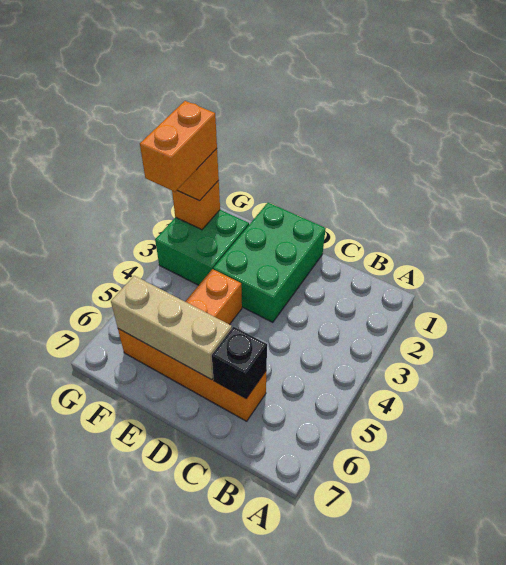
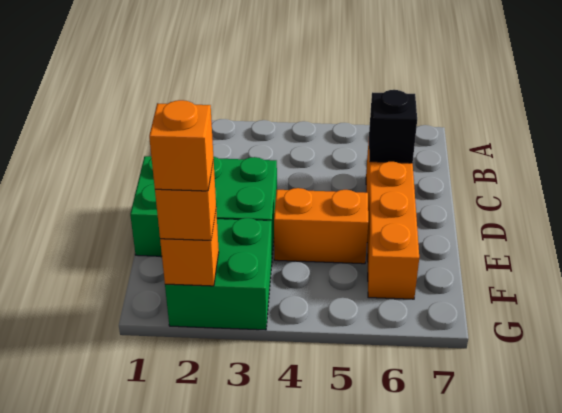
tan brick D6:F6 level 2 -> none
orange brick G2:G3 level 4 -> orange brick G2 level 4

